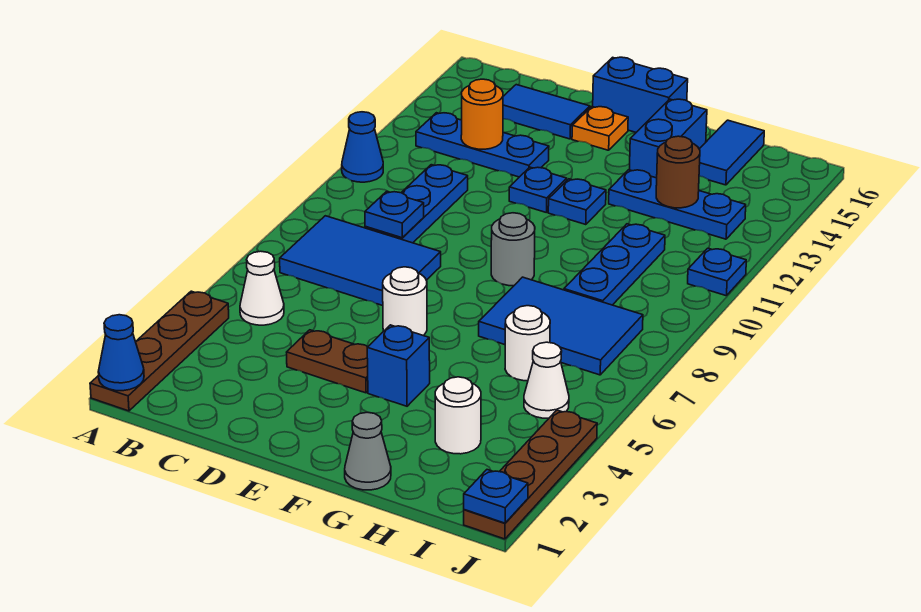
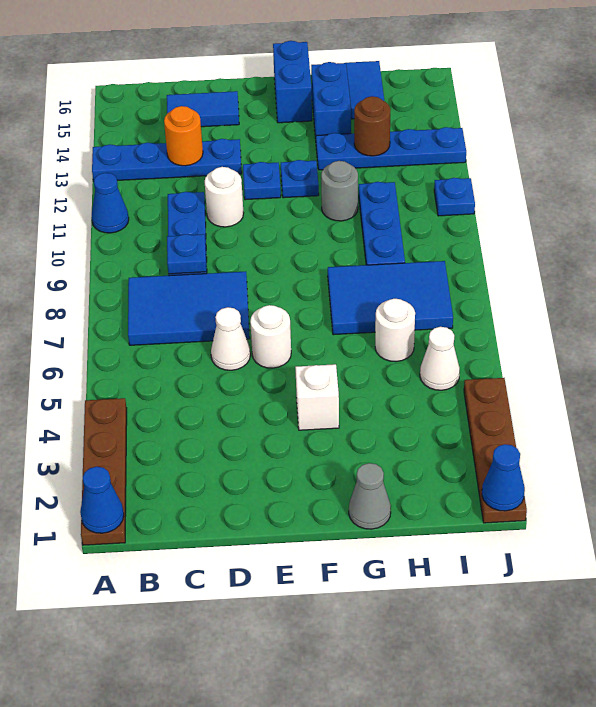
white cone B5 level 1 -> white cone D6 level 1
blue plate B13:D13 level 1 -> blue plate A13:D13 level 1
brown plate D4:E4 level 1 -> none
orange plate E15 level 1 -> none
blue brick E16:F16 level 1 -> blue brick F15:F16 level 1
blue brick F4 level 1 -> white brick F4 level 1
grey round brick F9 level 1 -> grey round brick G11 level 1
blue plate G13:I13 level 1 -> blue plate G13:J13 level 1
white round brick H3 level 1 -> white round brick D11 level 1
blue plate J1 level 2 -> blue cone J1 level 2

